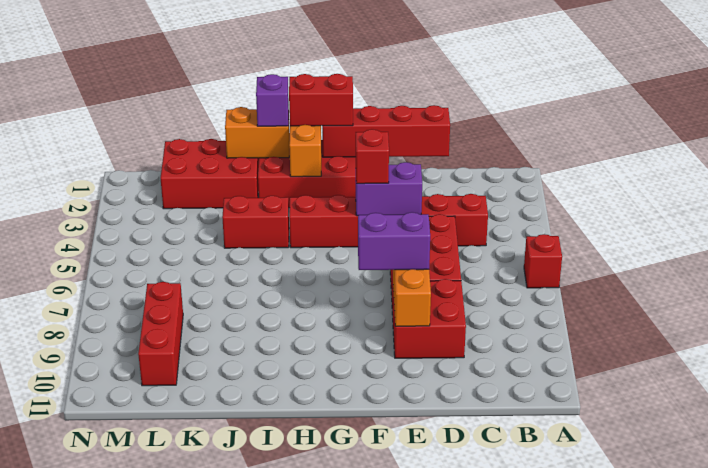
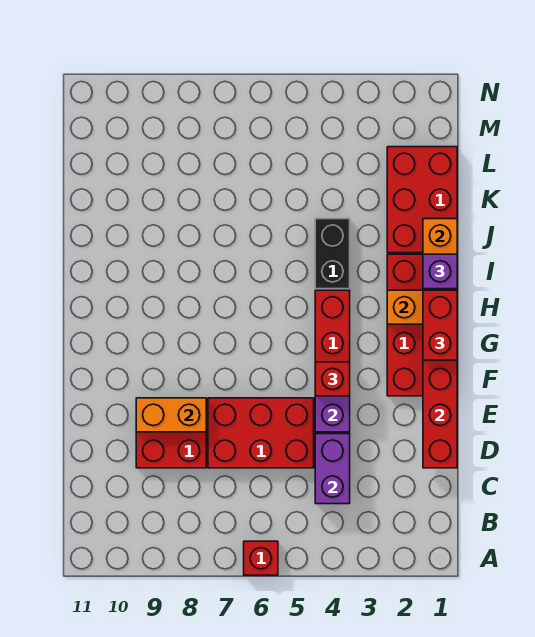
purple brick E8:F8 level 3 -> purple brick C4:D4 level 2
red brick I4:J4 level 1 -> black brick I4:J4 level 1
red brick L8:L10 level 1 -> none

